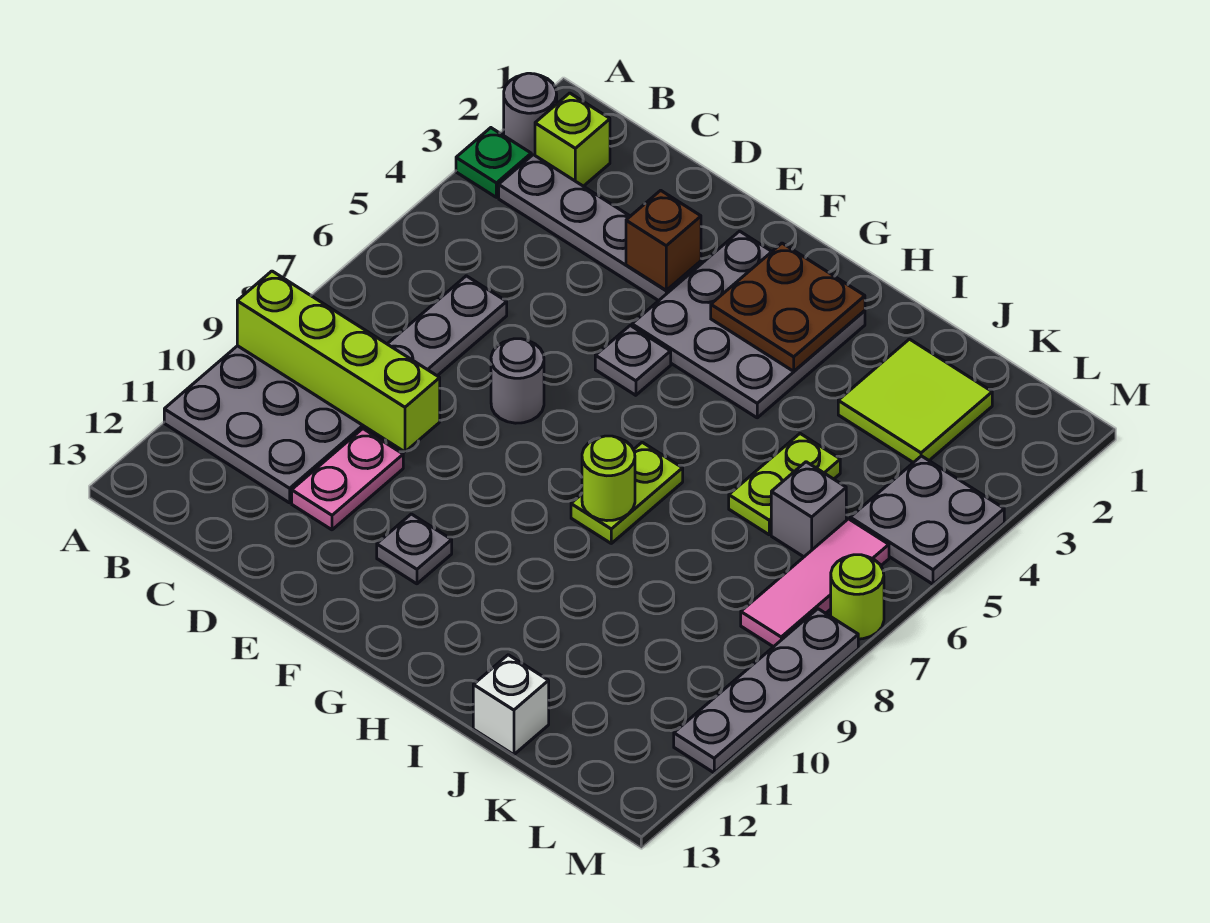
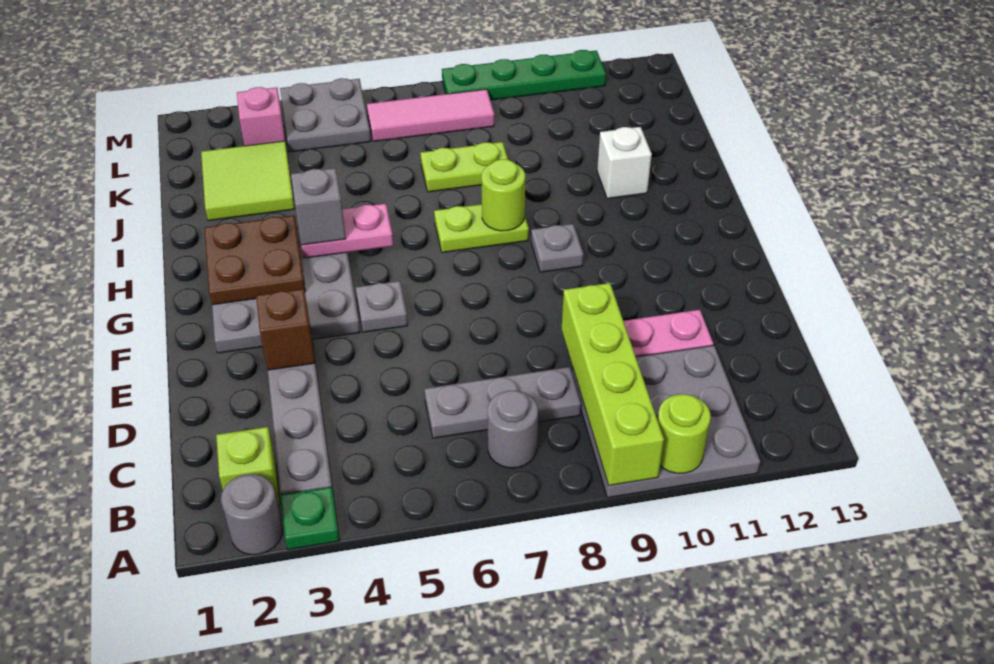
grey round brick E7 level 1 -> grey round brick B7 level 1
grey plate F11 level 1 -> grey plate G9 level 1
none -> pink plate H4:H5 level 2
lime plate J5:J6 level 1 -> lime plate J7:J8 level 1
white brick J13 level 1 -> white brick I11 level 1
grey brick K6 level 1 -> grey brick H4 level 3
none -> pink brick L3 level 1
lime round brick M7 level 1 -> lime round brick A10 level 2
grey plate M8:M11 level 1 -> green plate M8:M11 level 1

